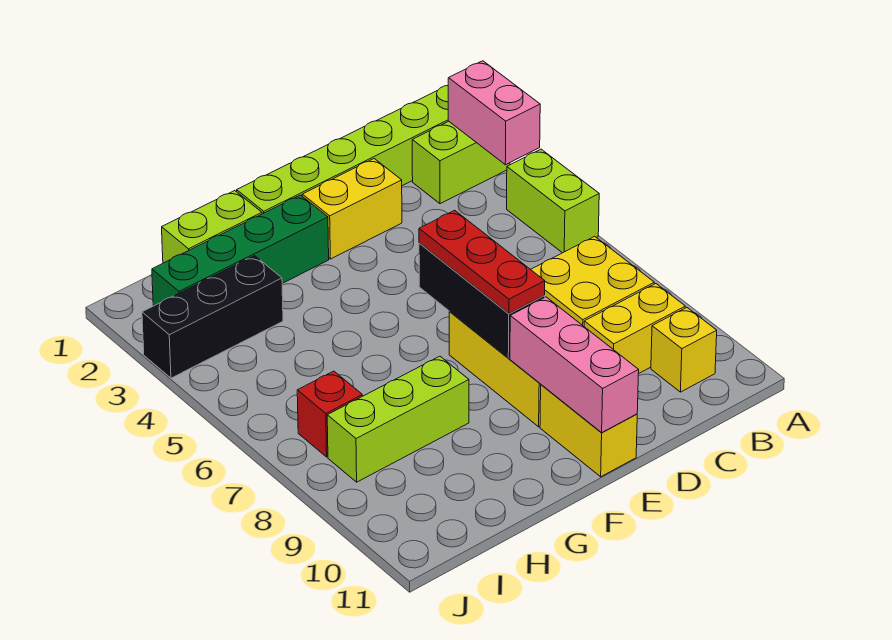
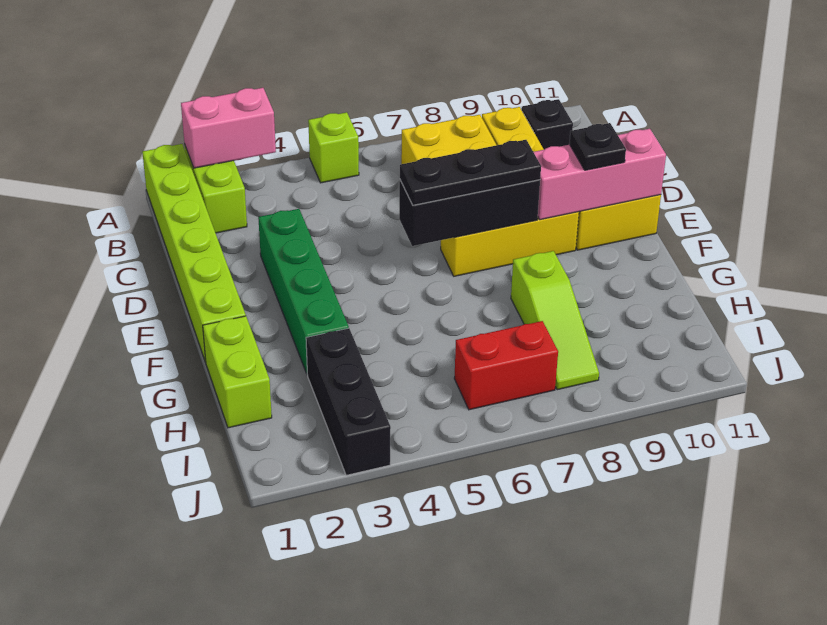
lime brick A4:A5 level 1 -> lime brick A5 level 1
yellow brick B10 level 1 -> black brick B10 level 1
yellow brick D2:E2 level 1 -> none
red plate E6:E8 level 3 -> black plate E6:E8 level 3
none -> black plate E10 level 3
green brick F2:I2 level 1 -> green brick D3:G3 level 1
lime brick G8:I8 level 1 -> lime slope G8:I8 level 1 top G
red brick I7 level 1 -> red brick I6:I7 level 1

